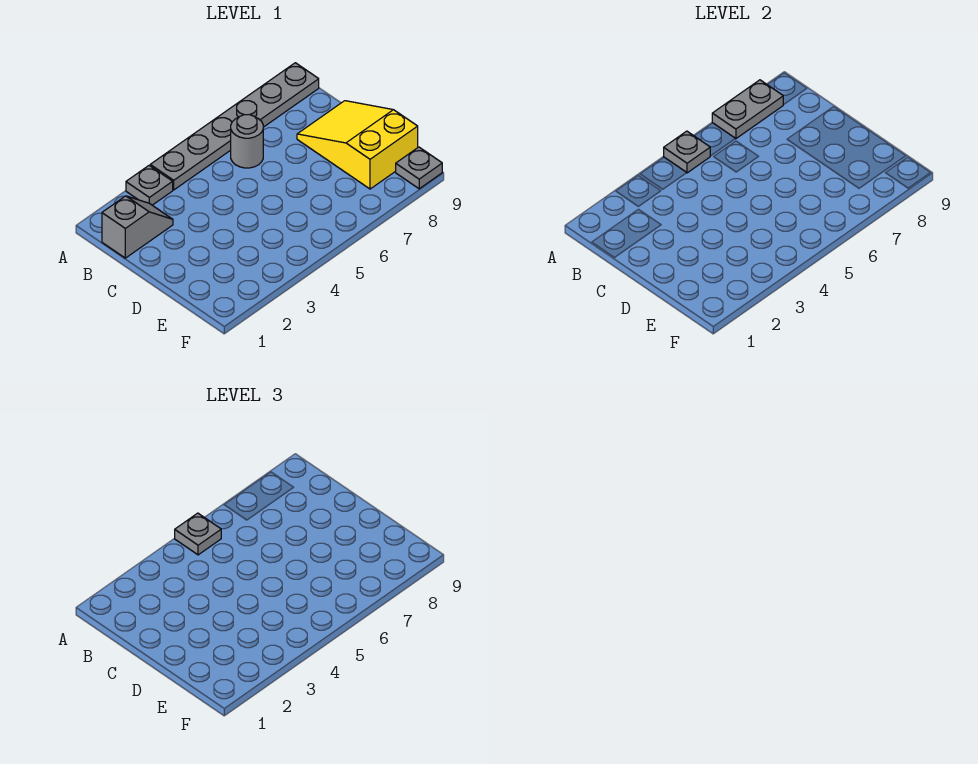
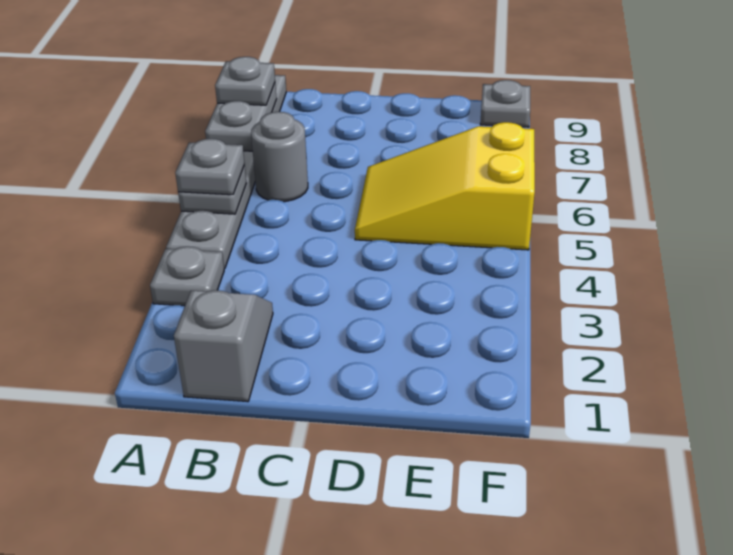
none -> grey plate A8 level 3
yellow slope C8:E9 level 1 top E -> yellow slope D5:F6 level 1 top F

